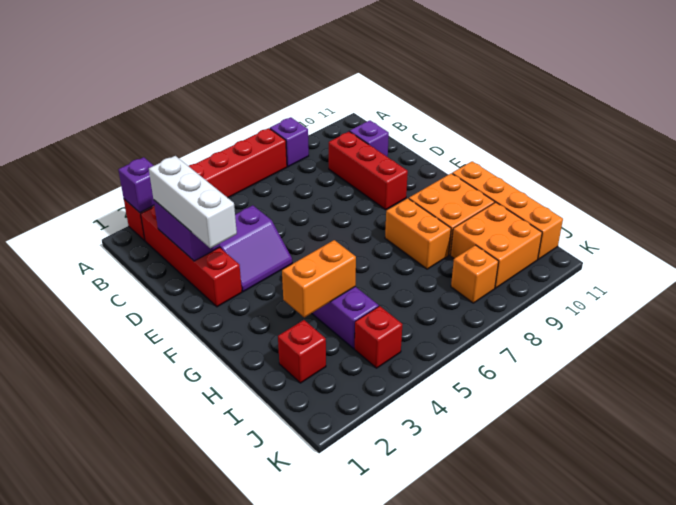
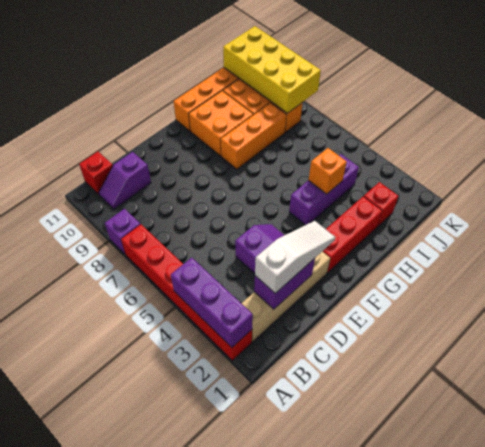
purple brick A2 level 2 -> purple brick A2:A4 level 2
red brick B2:E2 level 1 -> tan brick B2:E2 level 1
white brick C2:E2 level 3 -> white slope C2:E2 level 3 top C
red brick C9:E9 level 1 -> red brick F2:H2 level 1
orange brick G8:H8 level 1 -> orange brick G8:I8 level 1
orange brick H3:H4 level 2 -> orange brick H4 level 2
red brick J4 level 1 -> red brick B11 level 1
none -> yellow brick J8:K11 level 2

